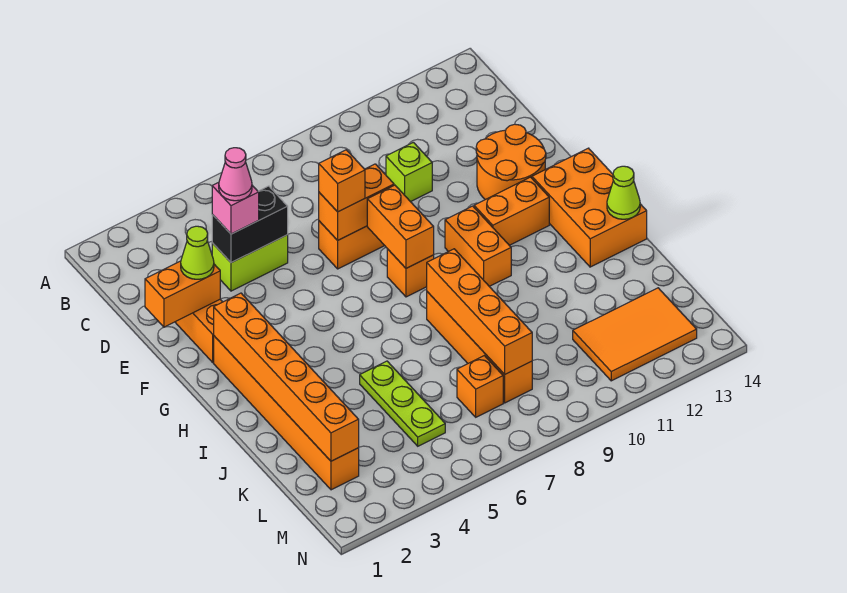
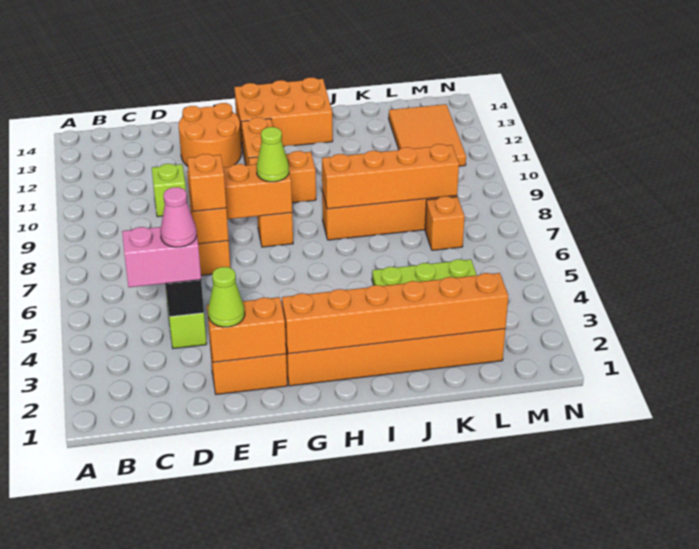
pink brick D4 level 3 -> pink brick C4:D4 level 3
orange brick E1:E2 level 2 -> orange brick E2:F2 level 2
lime cone I14 level 2 -> lime cone G8 level 3

